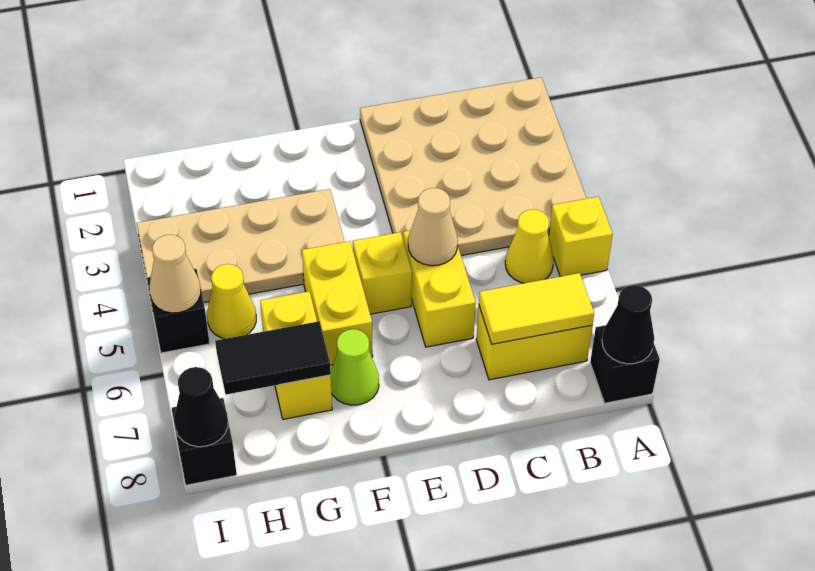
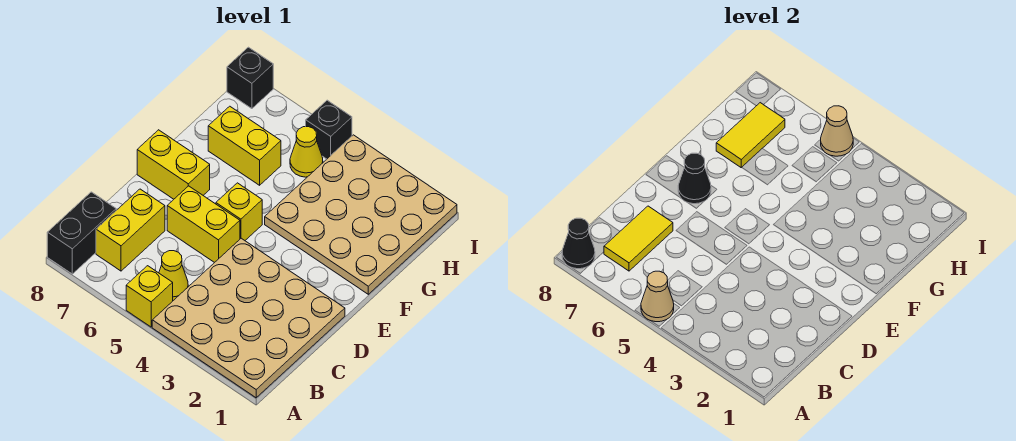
black brick A8 level 1 -> black brick A8:B8 level 1
tan cone D5 level 2 -> tan cone A5 level 2
tan plate F3:I4 level 1 -> tan plate F1:I4 level 1
yellow brick F5:F6 level 1 -> yellow brick E7:E8 level 1
lime cone F7 level 1 -> none
black tile G7:H7 level 2 -> yellow tile G7:H7 level 2
black cone I8 level 2 -> black cone E7 level 2

